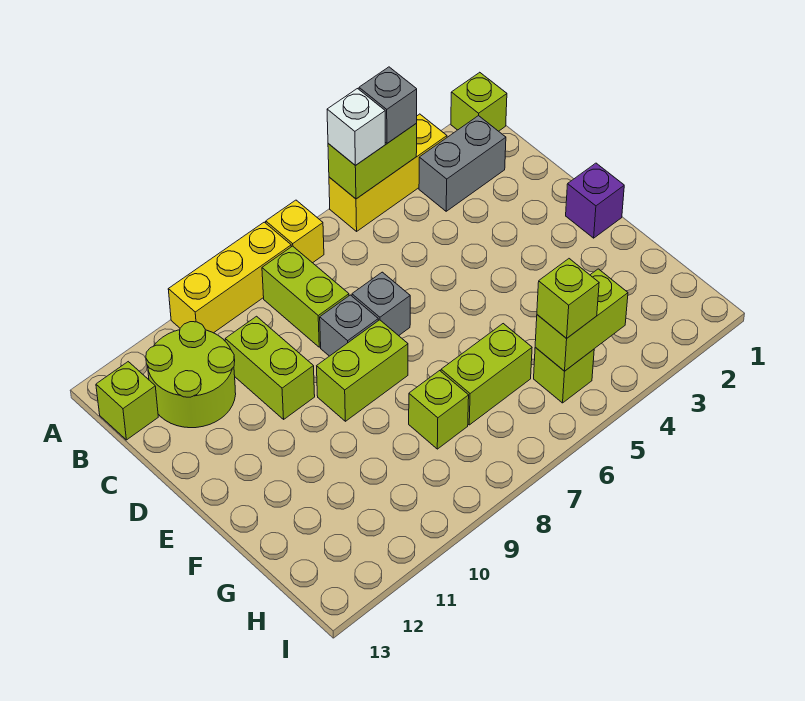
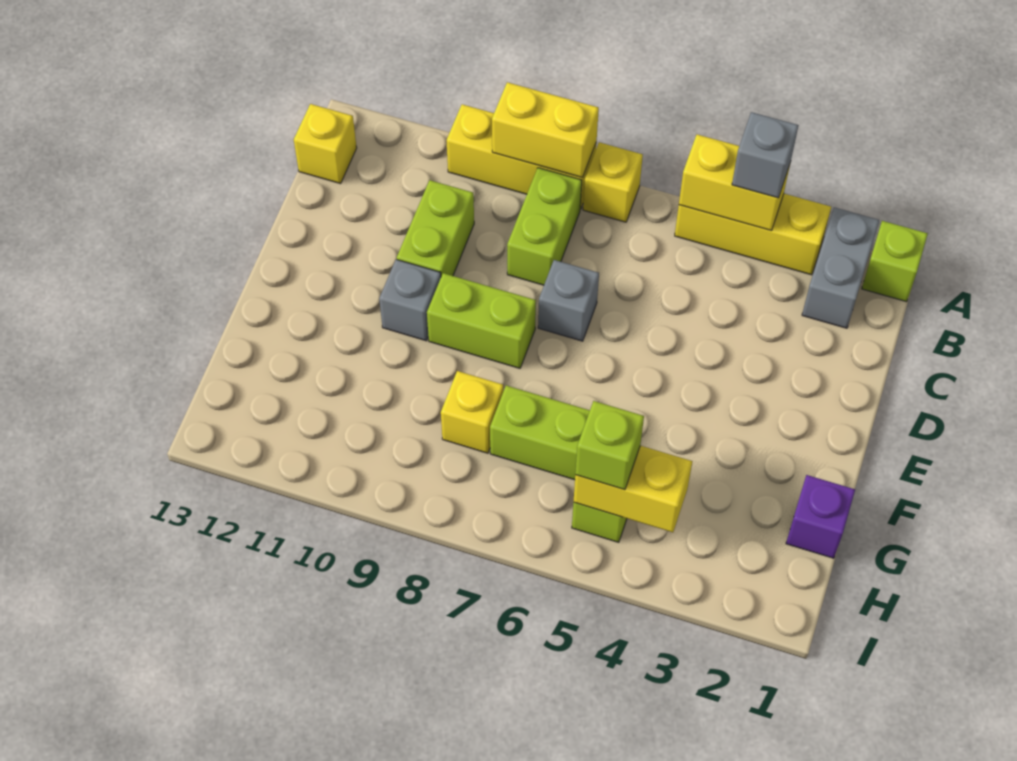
lime brick A4:A5 level 2 -> yellow brick A4:A5 level 2
white brick A5 level 3 -> none
none -> yellow brick A8:A9 level 2
grey brick B2:B3 level 1 -> grey brick A2:B2 level 1
lime round brick B11:C12 level 1 -> none
lime brick B13 level 1 -> yellow brick B13 level 1
grey brick D8 level 1 -> grey brick E10 level 1
purple brick E1 level 1 -> purple brick G1 level 1
lime brick G8 level 1 -> yellow brick G8 level 1
lime brick H4:H5 level 2 -> yellow brick H4:H5 level 2

